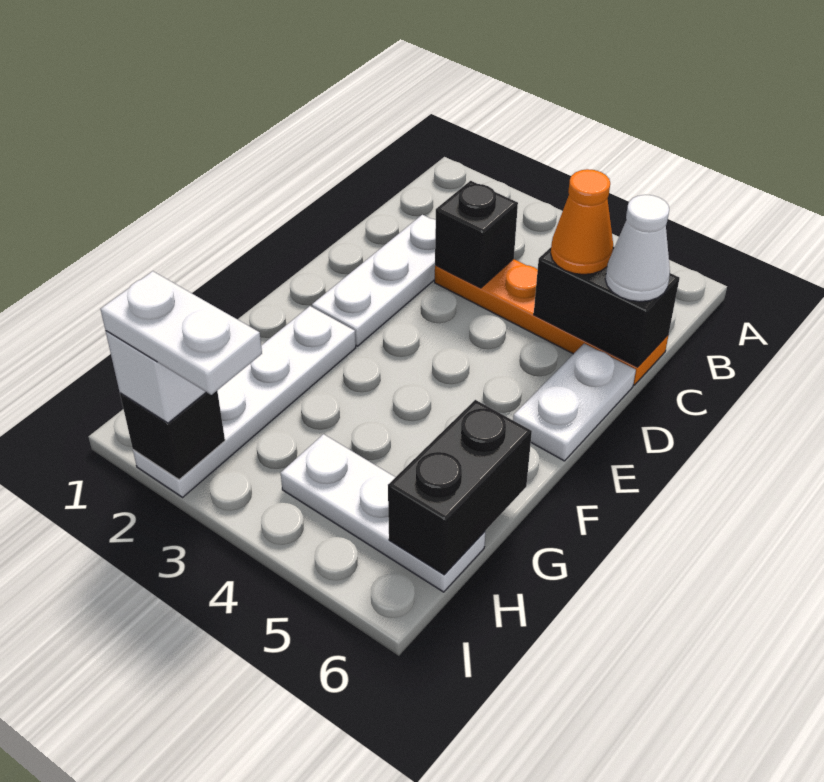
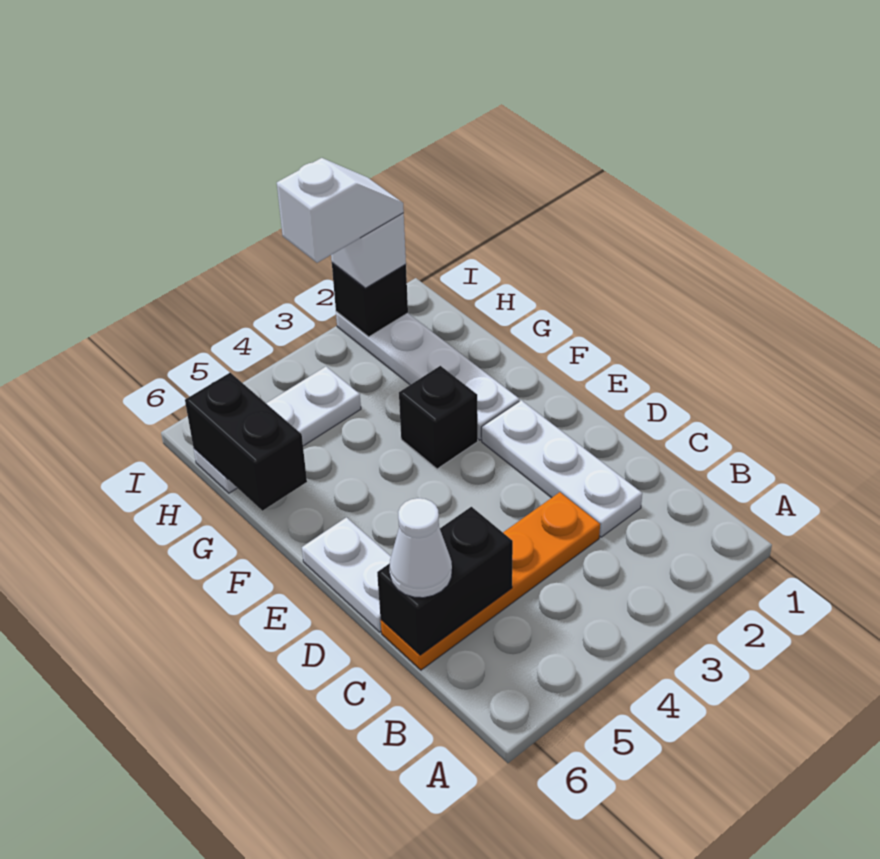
black brick C3 level 2 -> black brick F3 level 1
orange cone C5 level 3 -> none
white plate I2:I3 level 4 -> white slope I2:I3 level 4 top 3

